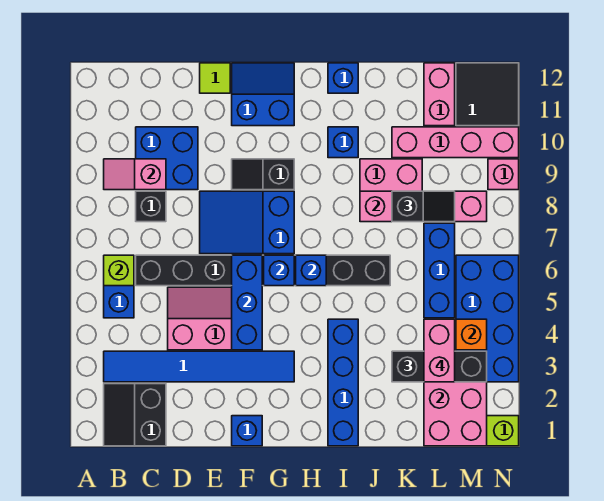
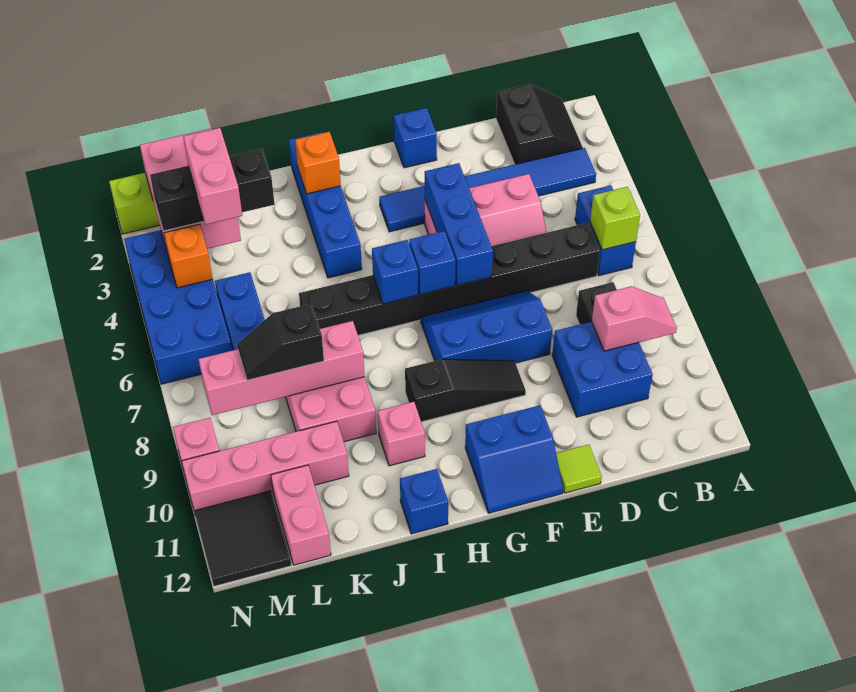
blue slope E7:G8 level 1 top G -> blue slope E7:G8 level 1 top 8
black slope F9:G9 level 1 top G -> black slope F9:H9 level 1 top H
none -> orange brick I2 level 2
blue brick I10 level 1 -> pink brick I10 level 1

